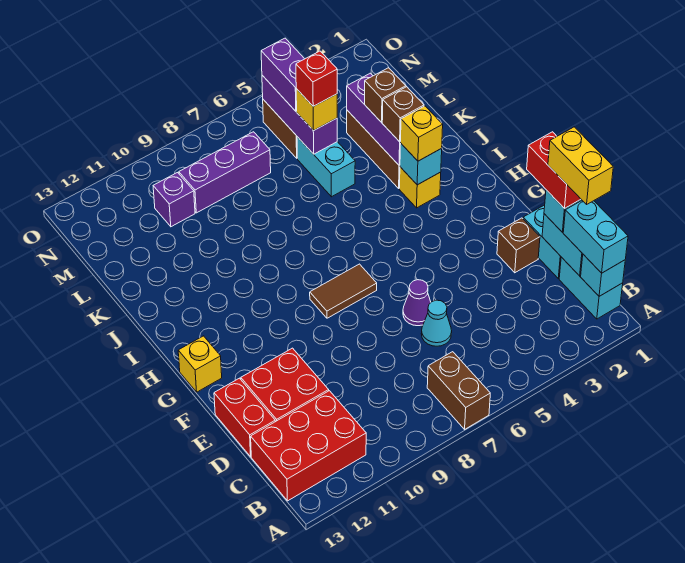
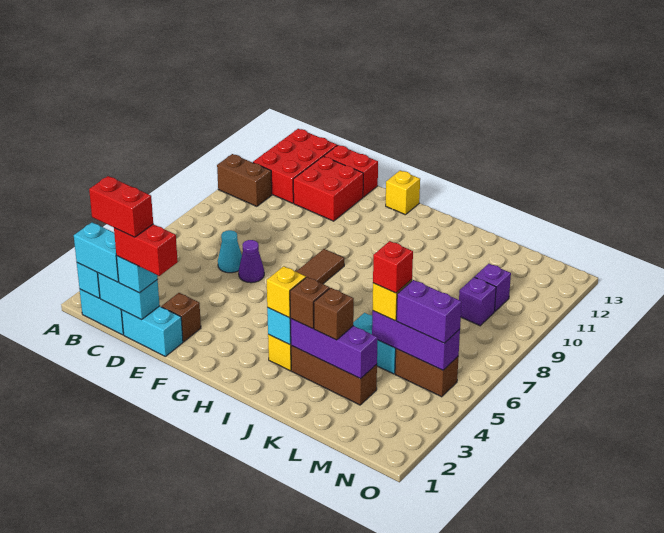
brown brick A7:B7 level 1 -> brown brick A10:B10 level 1
yellow brick C1:D1 level 5 -> red brick C1:D1 level 5
purple brick M7:M9 level 1 -> purple brick M9 level 1

